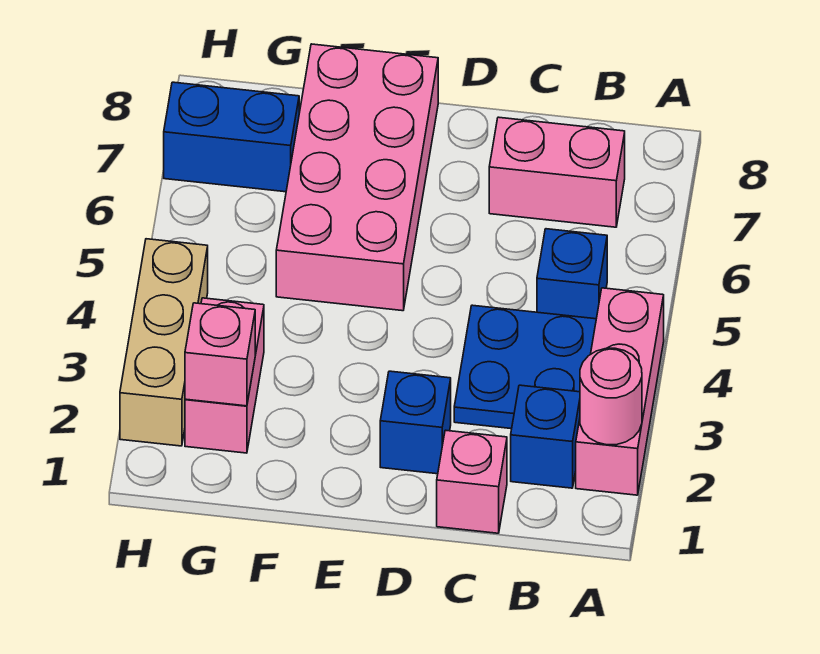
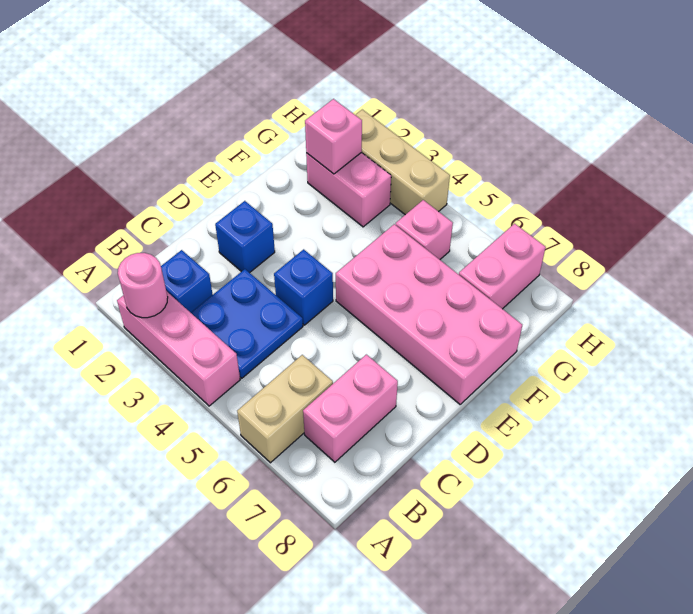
none -> tan brick A6:B6 level 1
blue brick B5 level 1 -> blue brick D4 level 1
pink brick C1 level 1 -> pink brick G5 level 1
blue brick G7:H7 level 1 -> pink brick G7:H7 level 1

